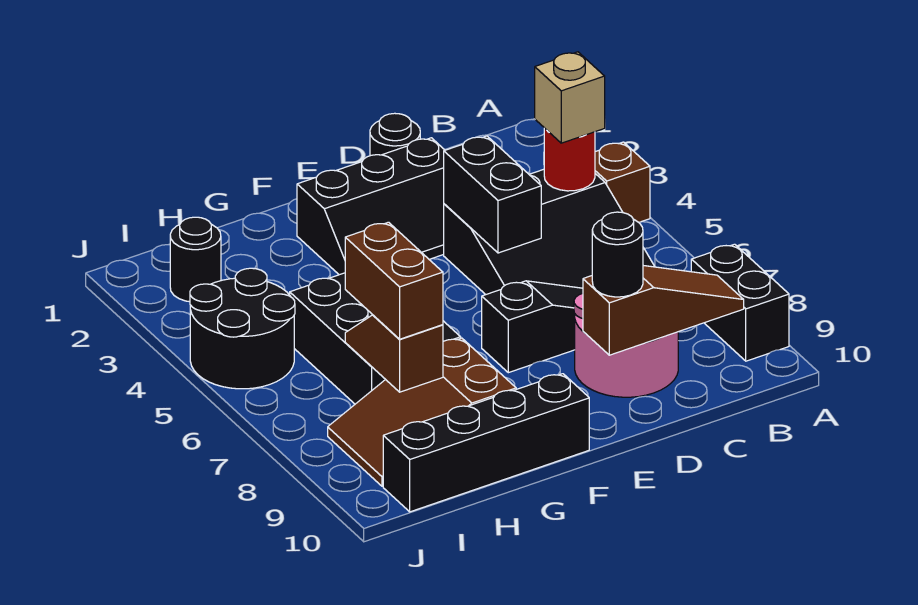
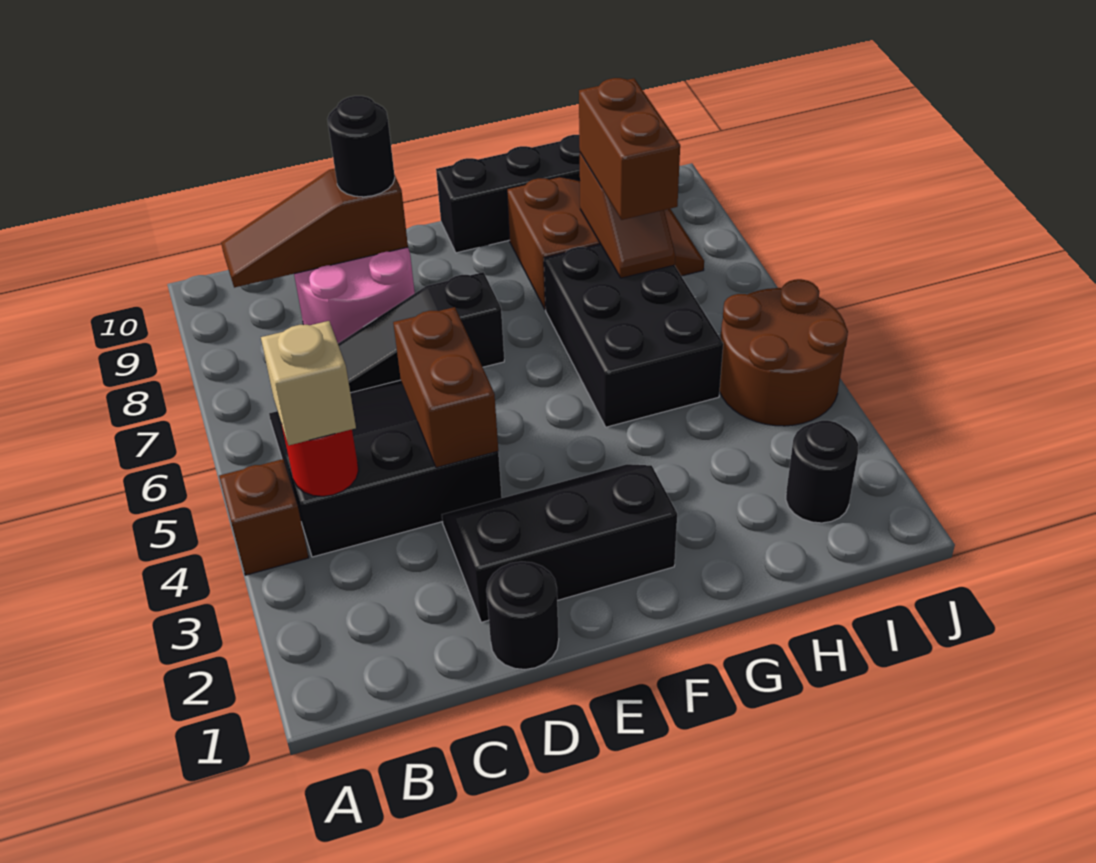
black brick A8:A9 level 1 -> none
black brick D4:D5 level 2 -> brown brick D4:D5 level 2
black round brick I4:J5 level 1 -> brown round brick I4:J5 level 1

